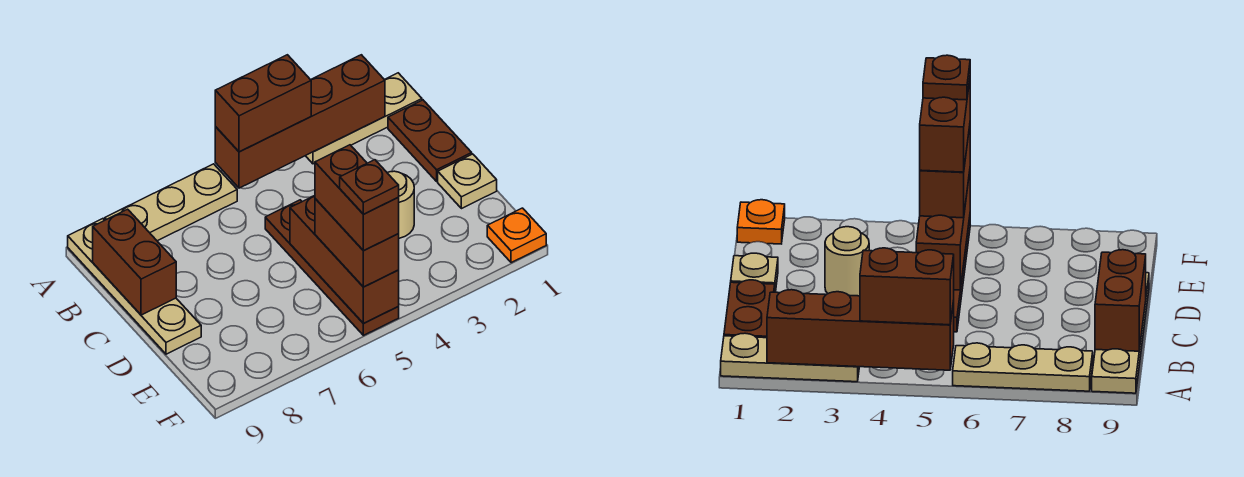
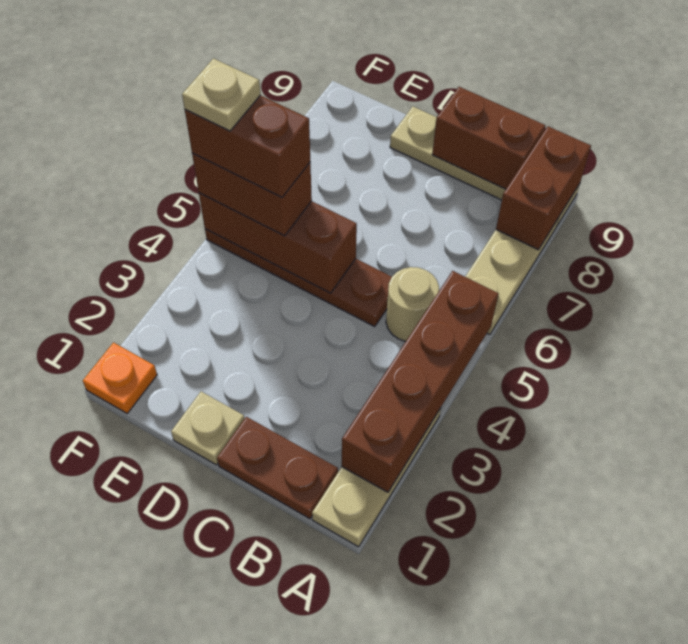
brown brick A4:A5 level 3 -> brown brick A8:A9 level 2
tan round brick D3 level 1 -> tan round brick B5 level 1
brown plate F5 level 5 -> tan plate F5 level 5

